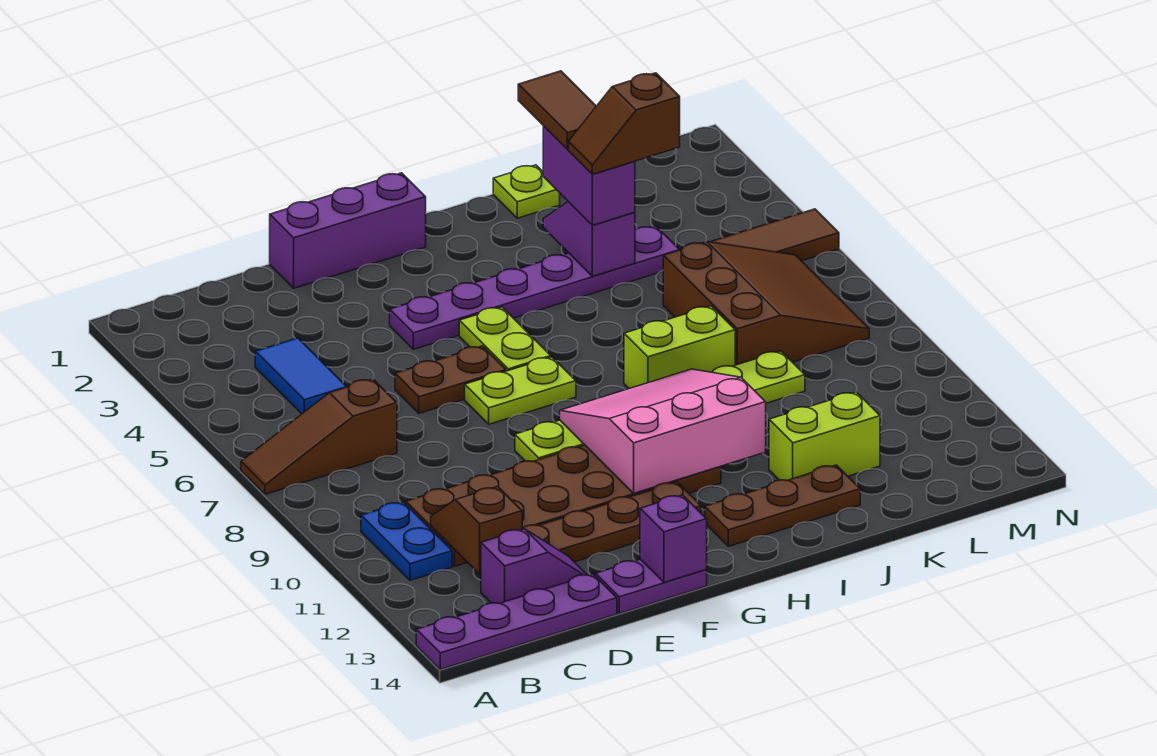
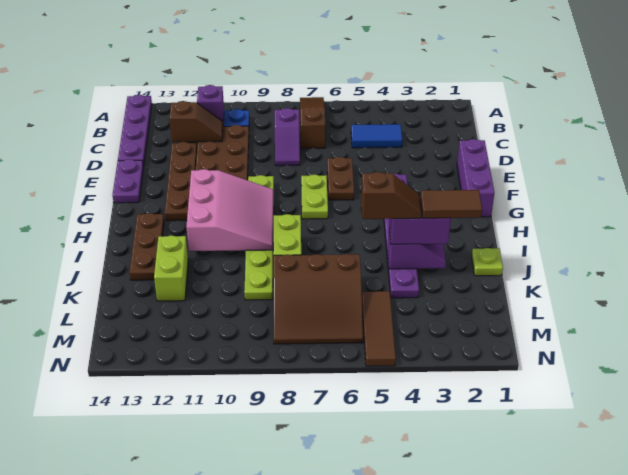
purple slope C13:D13 level 1 top C -> purple slope C8:D8 level 1 top C
purple brick F14 level 2 -> purple brick B11 level 2
lime plate G5:G6 level 1 -> none
brown slope J4:K4 level 4 top K -> brown slope J4:J5 level 4 top 5

